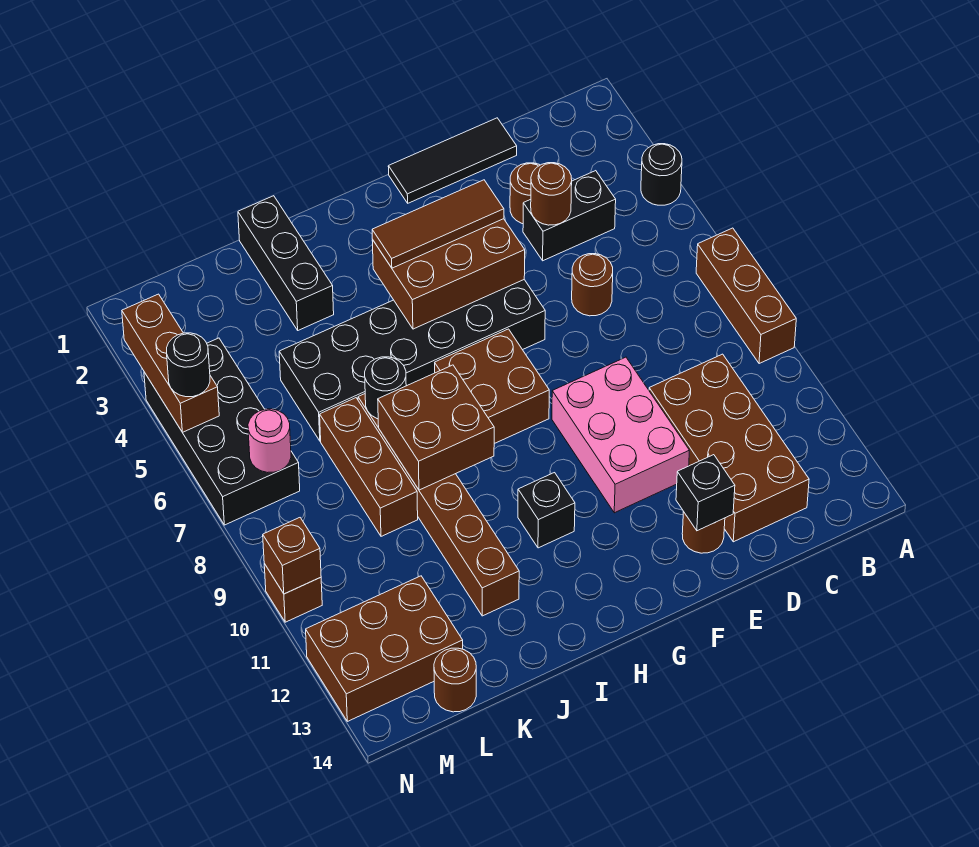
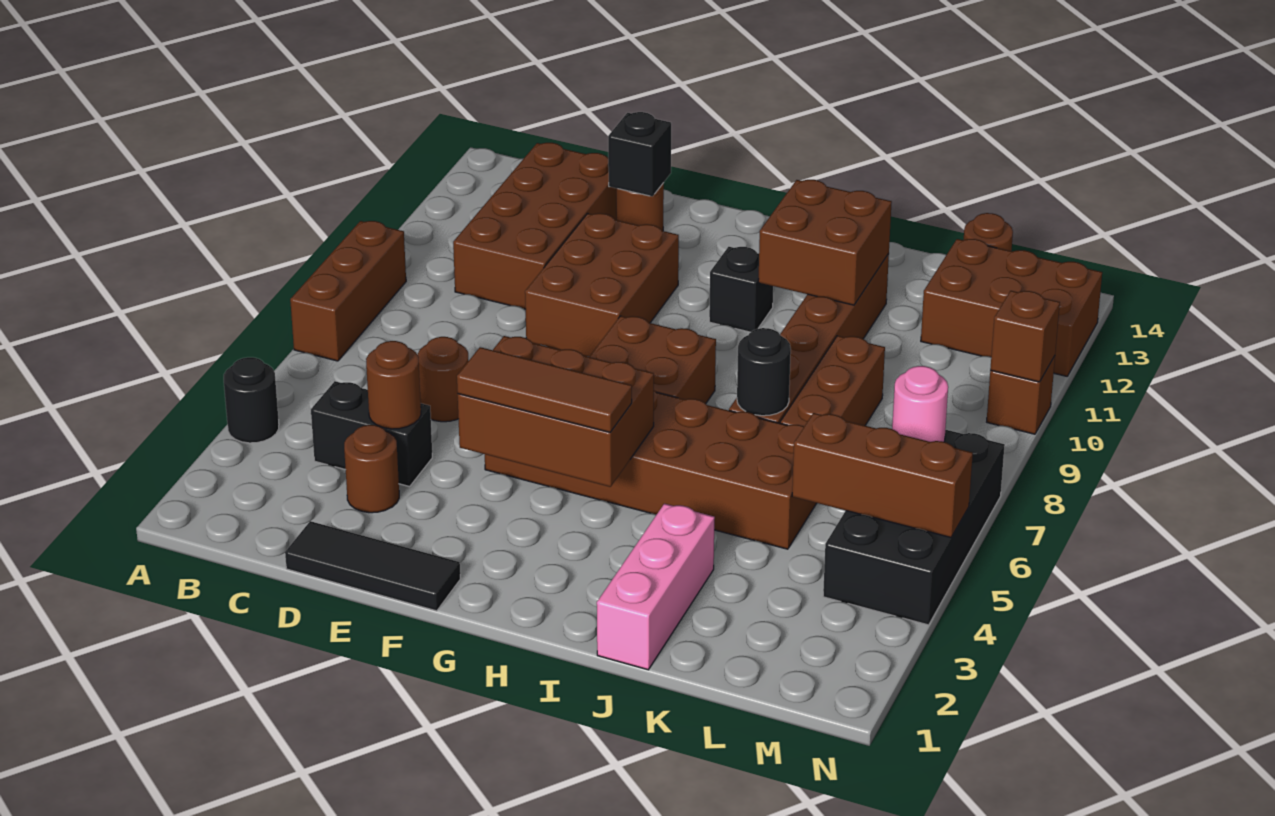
pink brick E9:F11 level 1 -> brown brick E9:F11 level 1
black brick F5:K6 level 1 -> brown brick F5:K6 level 1
brown brick I8:J9 level 2 -> brown brick I11:J12 level 2
black brick J1:J3 level 1 -> pink brick J1:J3 level 1
brown brick N3:N5 level 2 -> brown brick L5:N5 level 2
black round brick N5 level 3 -> none

